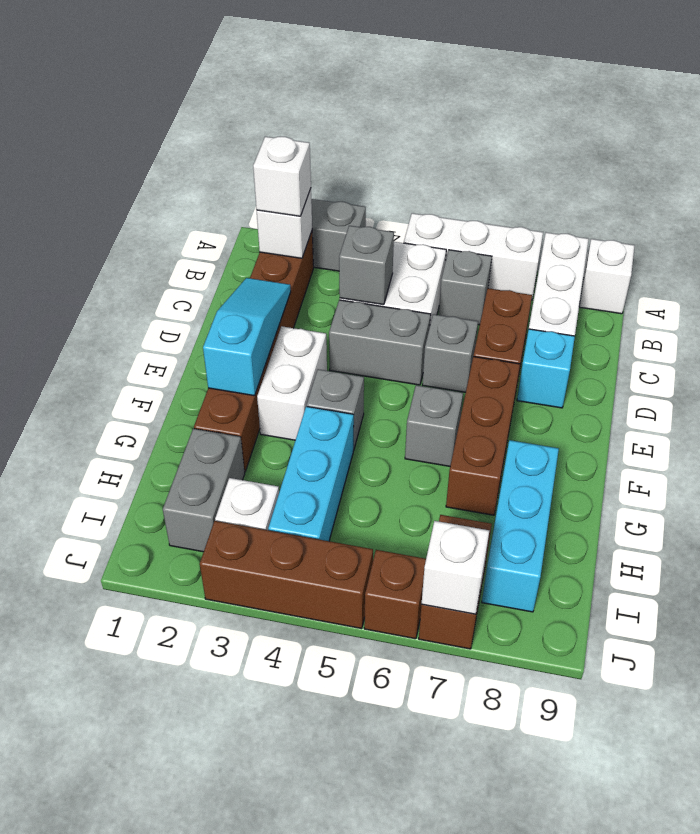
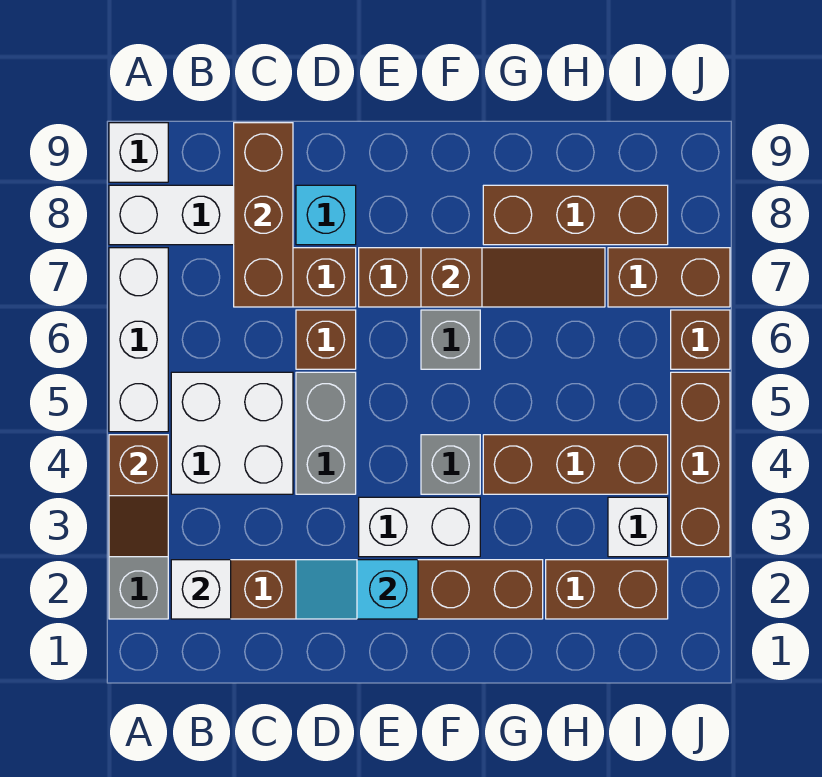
none -> brown slope A3:A4 level 2 top 4
white brick B2 level 3 -> none
grey brick B6 level 1 -> none
grey brick C4 level 2 -> none
none -> brown brick C7:C9 level 2
cyan slope D2:F2 level 2 top F -> cyan slope D2:E2 level 2 top E
grey brick D6 level 1 -> brown brick D6 level 1
none -> brown slope F7:H7 level 2 top F
cyan brick G4:I4 level 1 -> brown brick G4:I4 level 1
cyan brick G8:I8 level 1 -> brown brick G8:I8 level 1
grey brick H2:I2 level 1 -> brown brick H2:I2 level 1
white brick J7 level 2 -> none

